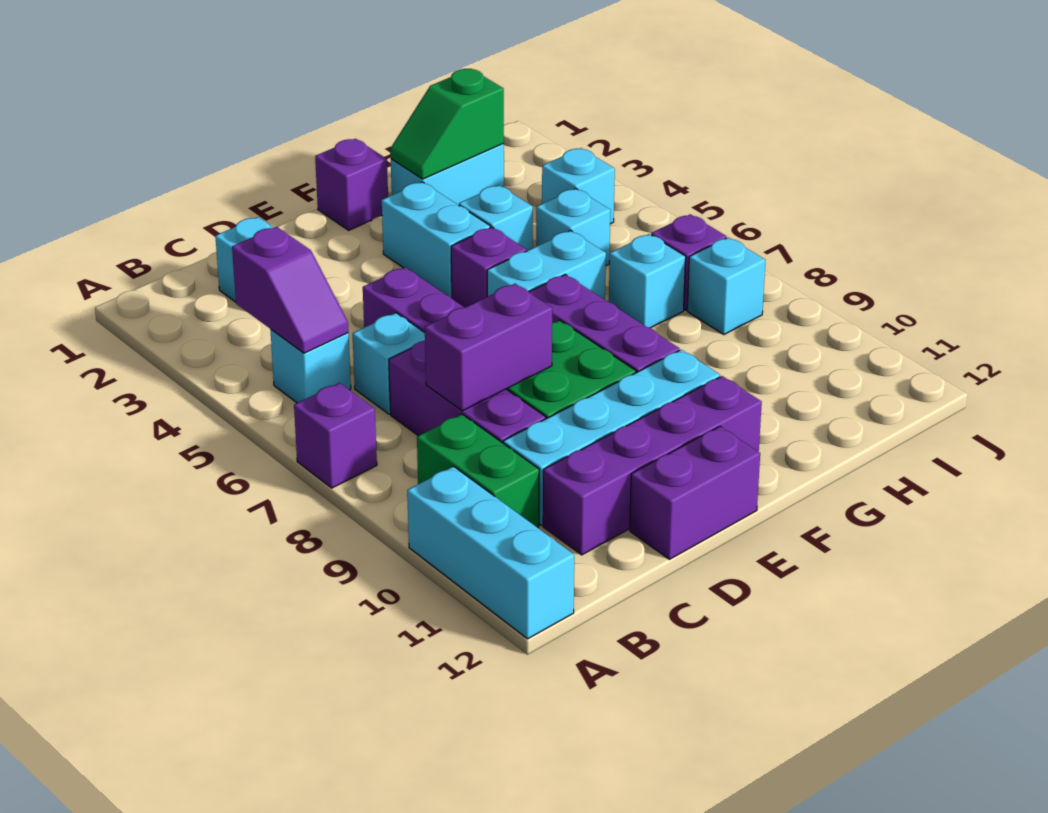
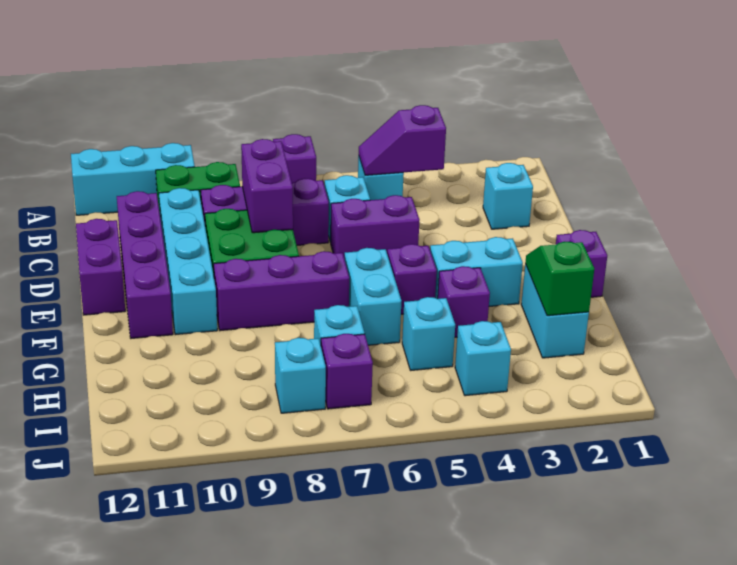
cyan brick G4 level 1 -> purple brick G4 level 1

